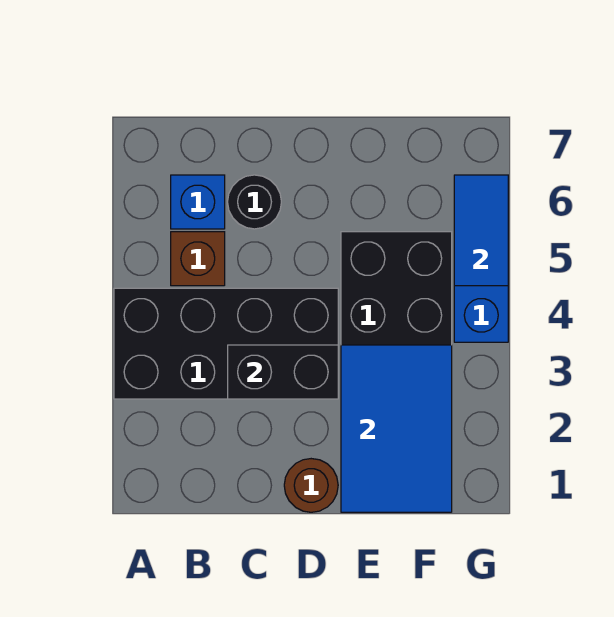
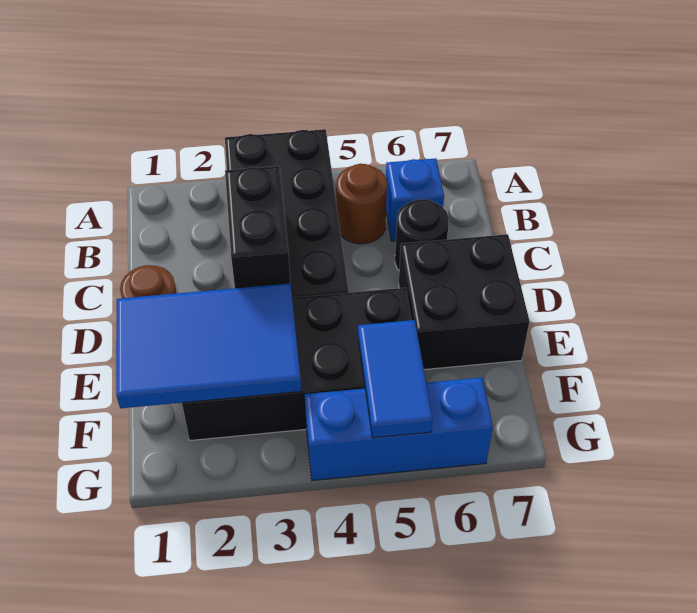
brown brick B5 level 1 -> brown round brick B5 level 1
none -> black brick D6:E7 level 1
blue tile G5:G6 level 2 -> blue tile F5:G5 level 2

